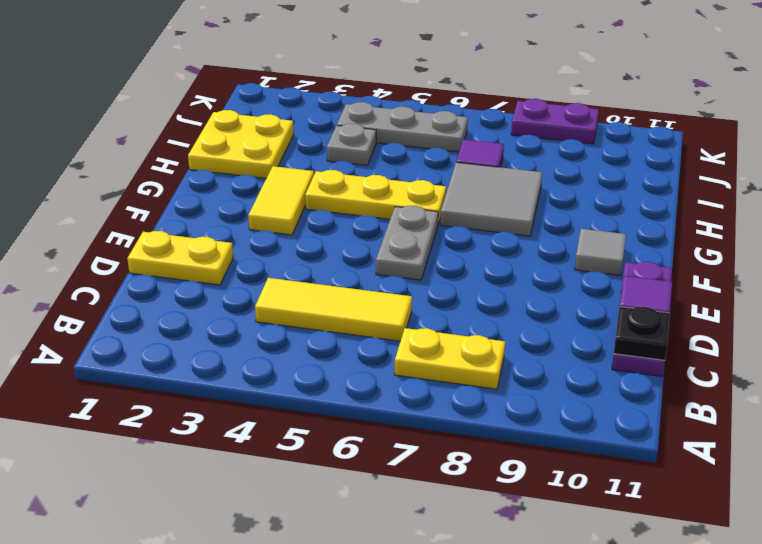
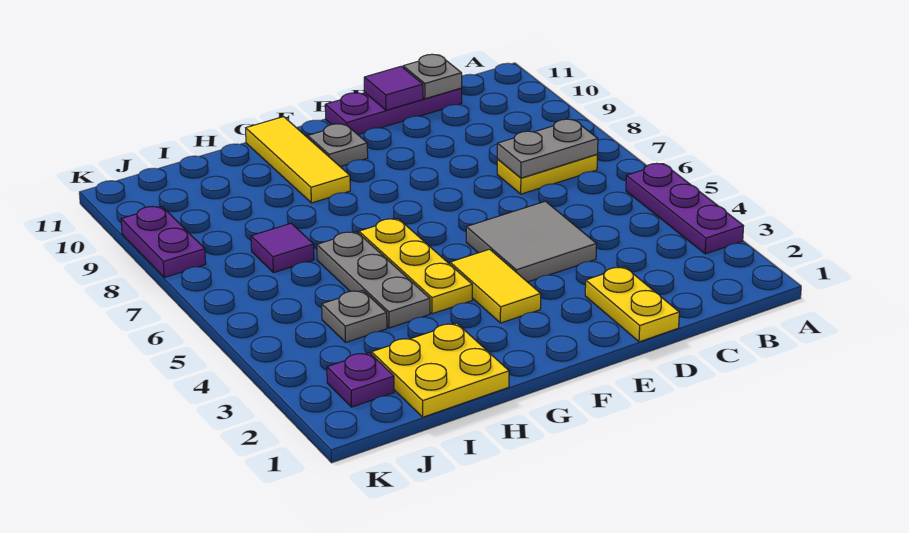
none -> purple plate A3:A5 level 1
yellow plate B7:B8 level 1 -> yellow plate B7:C7 level 1
yellow tile C4:C6 level 1 -> yellow tile G9:G11 level 1
black plate C11 level 2 -> grey plate C11 level 2
grey plate E6:F6 level 1 -> grey plate B7:C7 level 2
yellow tile F3:G3 level 1 -> yellow tile F3:F4 level 1
grey tile F10 level 1 -> grey plate F10 level 1
grey tile G7:H8 level 1 -> grey tile D4:E5 level 1
none -> purple plate J2 level 1
grey plate J4:J6 level 1 -> grey plate H4:H6 level 1

